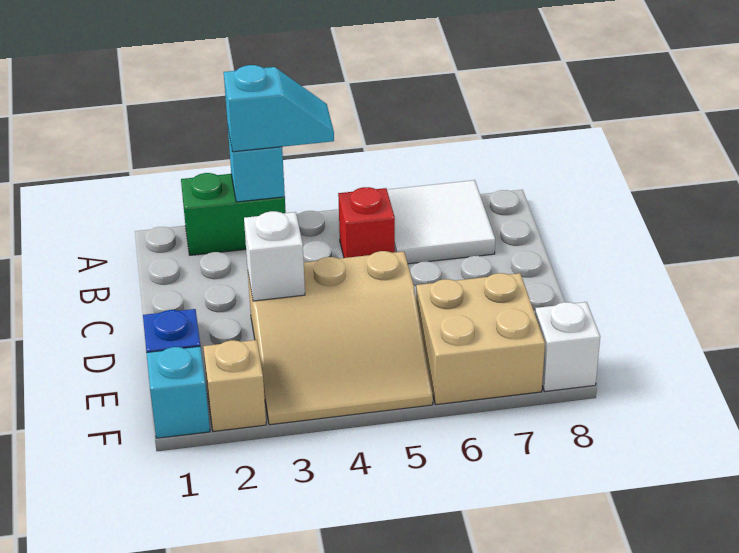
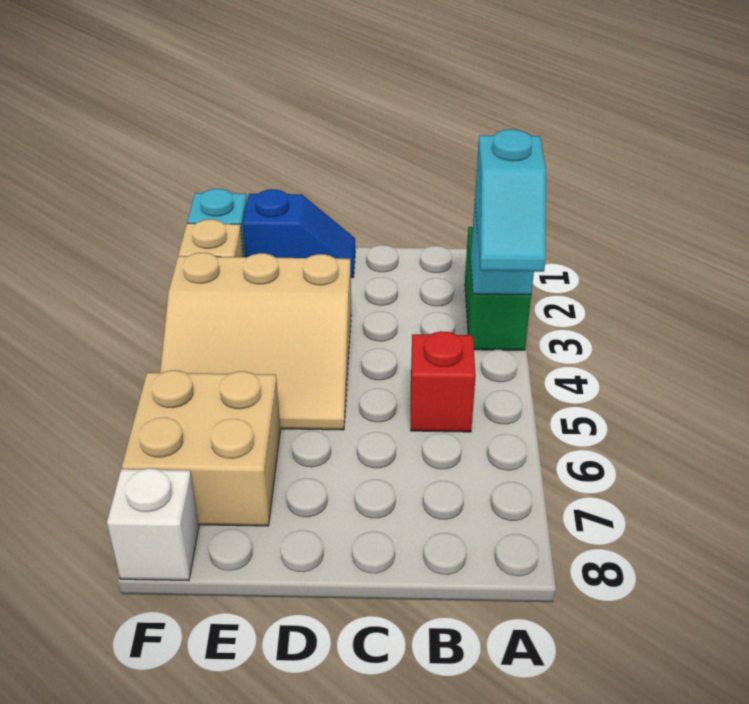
white tile A6:B7 level 1 -> none
tan slope D3:F5 level 1 top D -> tan slope D3:F5 level 1 top 3
white brick D3 level 2 -> none

